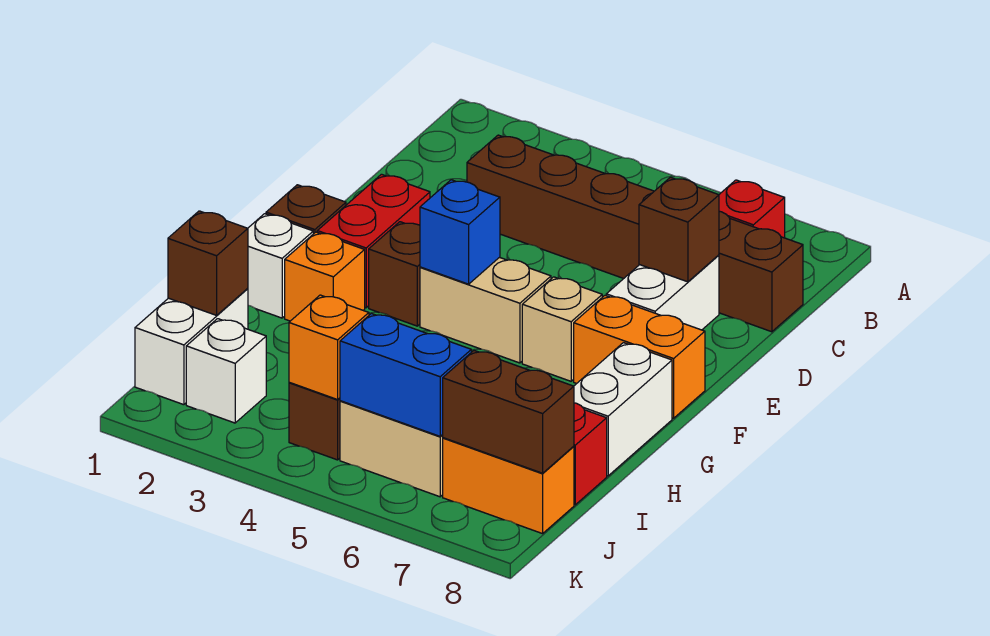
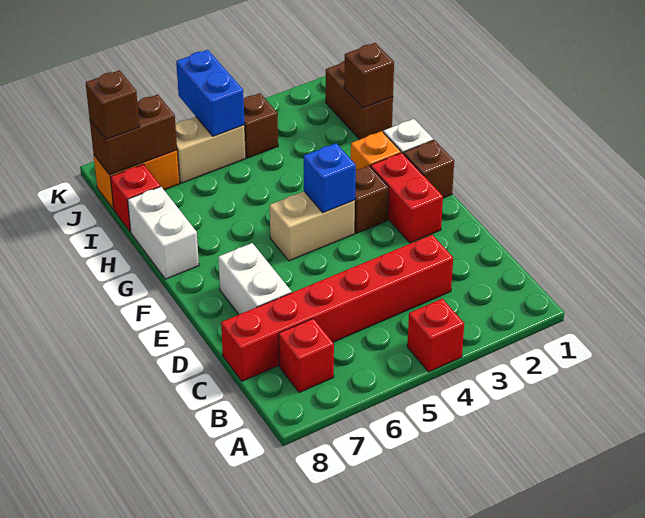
none -> red brick A4 level 1
brown brick C3:C8 level 1 -> red brick C3:C8 level 1
brown brick D7 level 2 -> brown brick J8 level 3
tan brick F6 level 1 -> none
orange brick F7:F8 level 1 -> none
white brick I1:J1 level 1 -> brown brick I1:J1 level 1
white brick J2 level 1 -> none
orange brick J4 level 2 -> none
blue brick J5:J6 level 2 -> blue brick J5:K5 level 2

